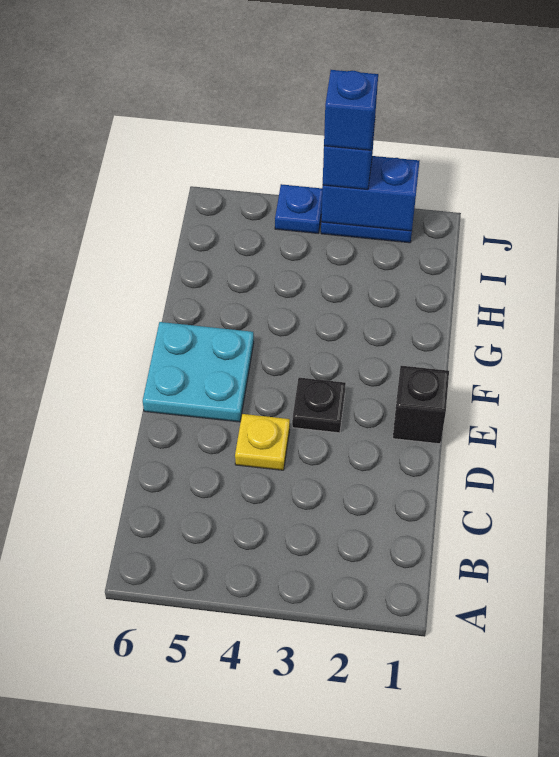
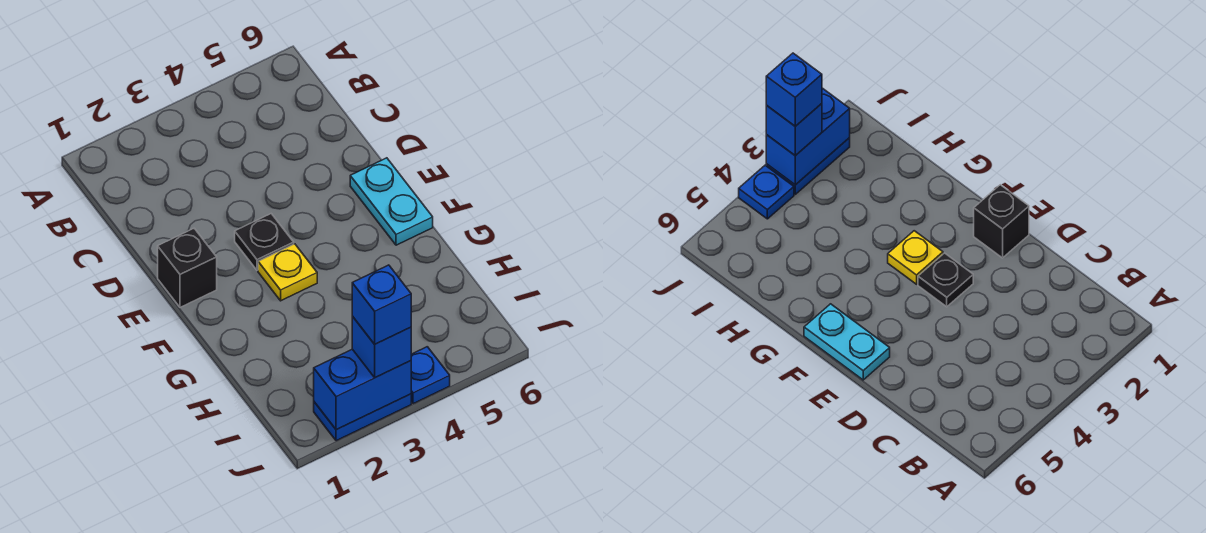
yellow plate D4 level 1 -> yellow plate F3 level 1
cyan plate E5:F6 level 1 -> cyan plate E6:F6 level 1

